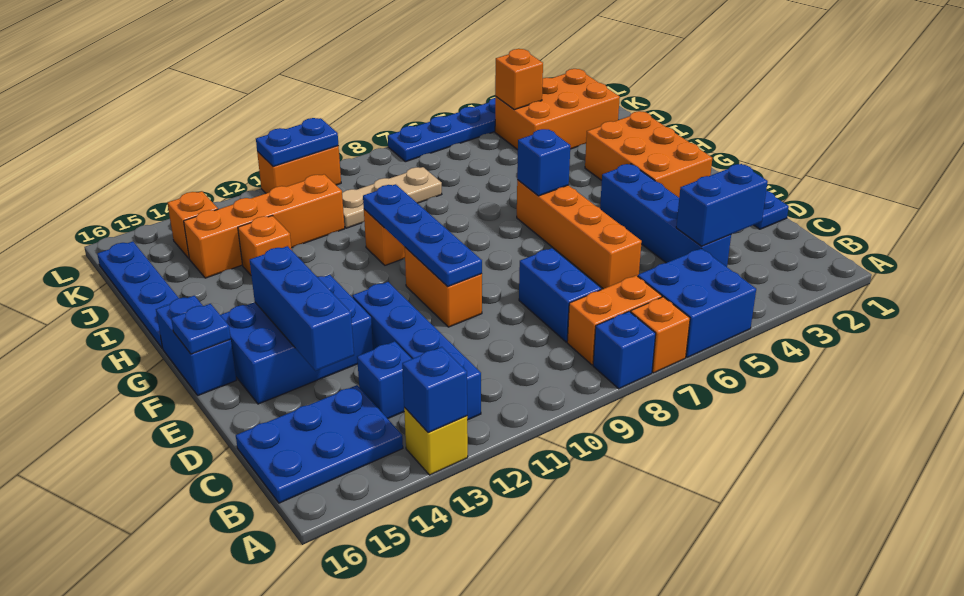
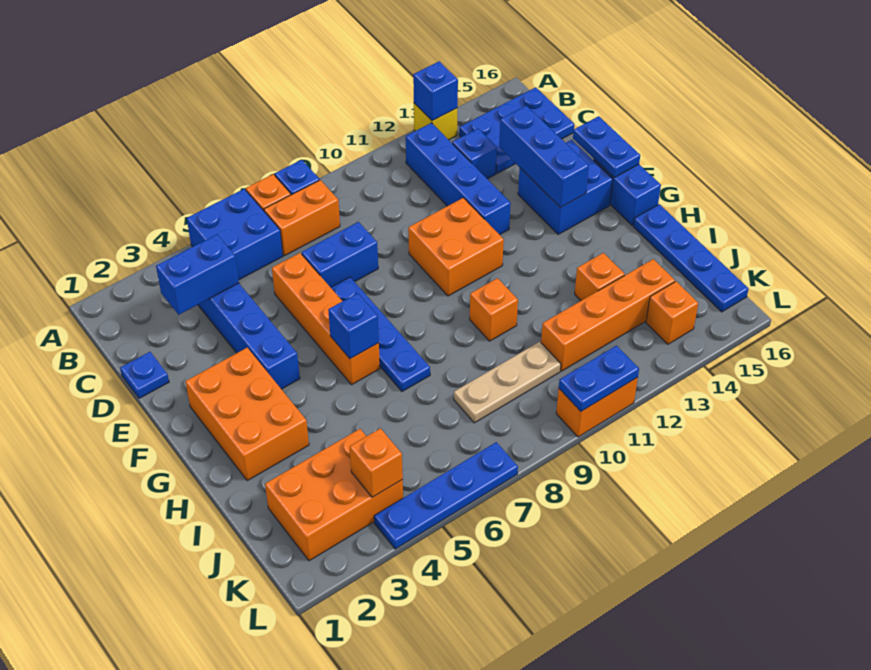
blue brick C8:D8 level 1 -> blue brick D7:D8 level 1
orange brick E10:F10 level 1 -> orange brick E10:F11 level 1
blue plate E10:H10 level 2 -> blue plate E7:H7 level 1
blue brick E13:F15 level 1 -> blue brick E14:F15 level 1
blue plate F16 level 2 -> blue plate E16:F16 level 2

